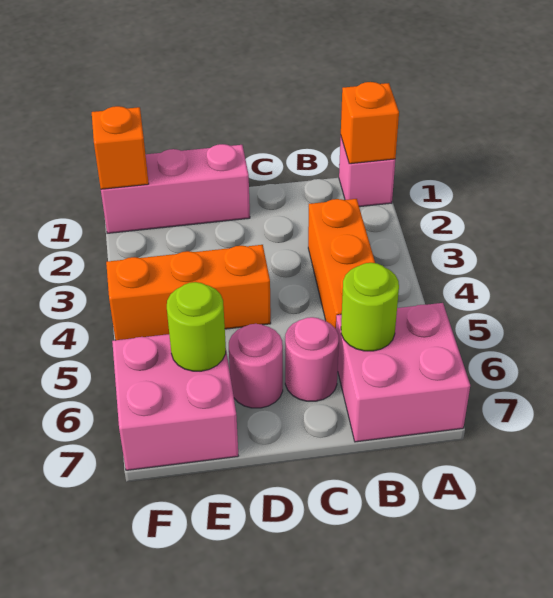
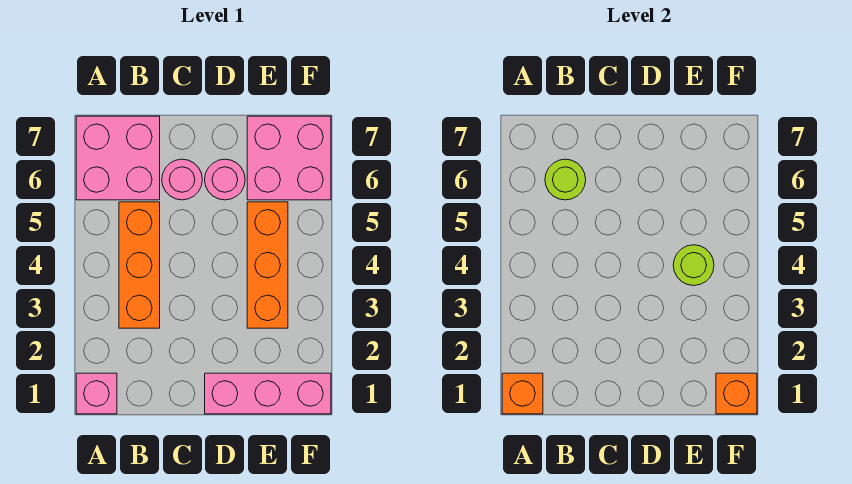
orange brick D4:F4 level 1 -> orange brick E3:E5 level 1
lime round brick E6 level 2 -> lime round brick E4 level 2

